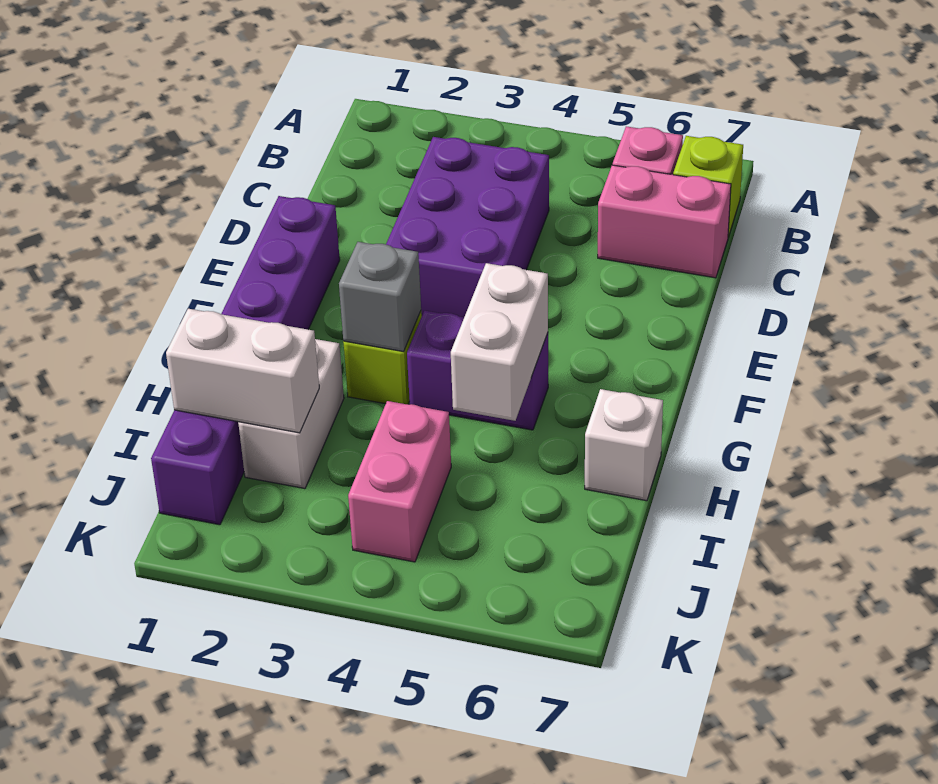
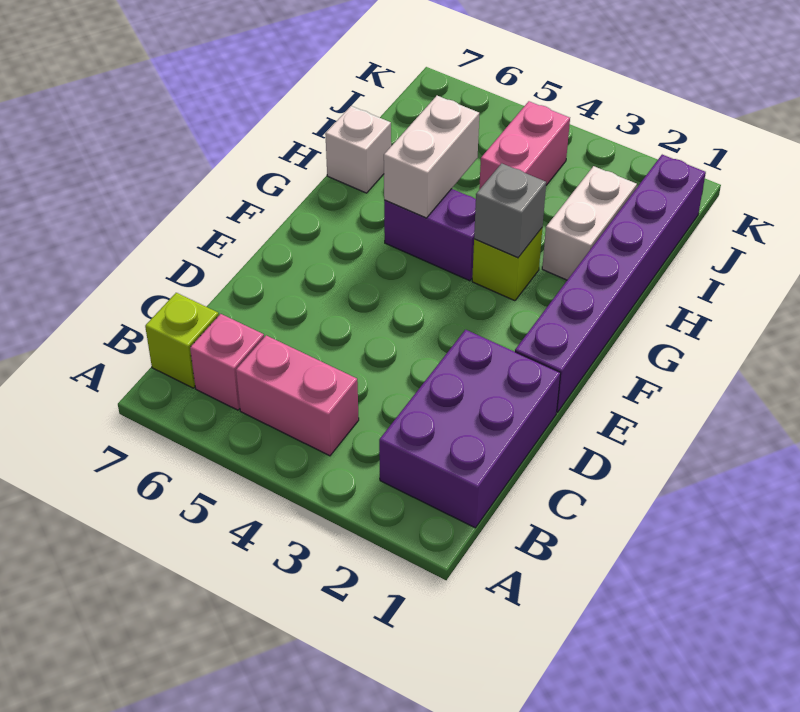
purple brick C3:E4 level 1 -> purple brick B1:D2 level 1
pink brick C6:C7 level 1 -> pink brick B4:B5 level 1
white brick I1:I2 level 2 -> none

